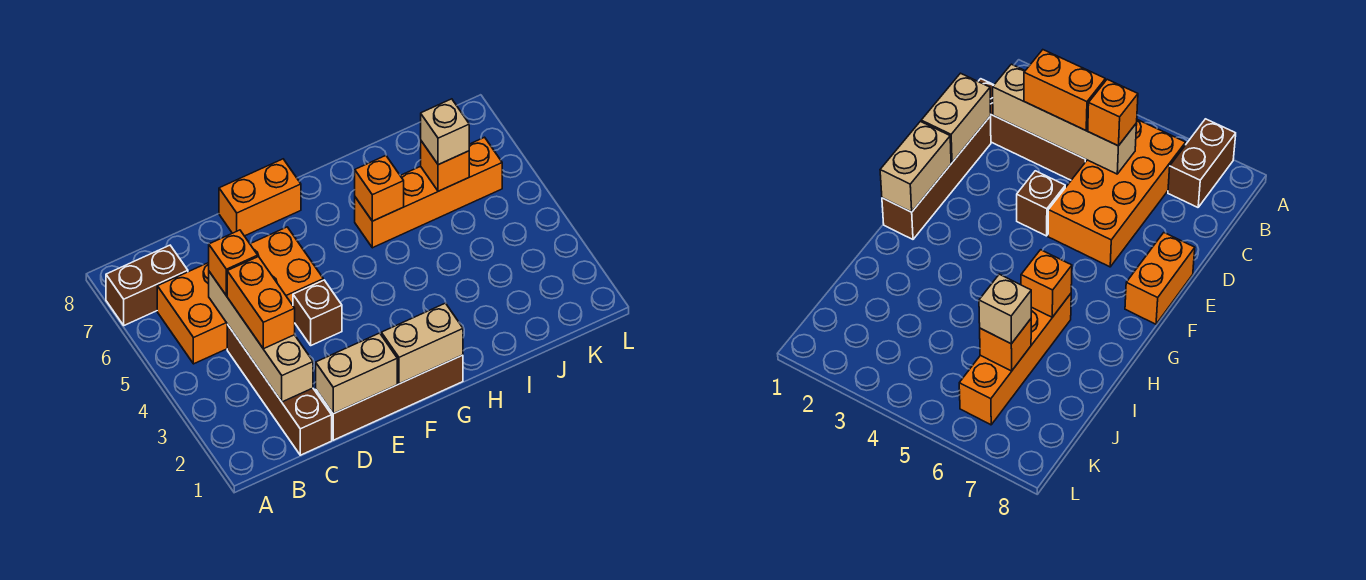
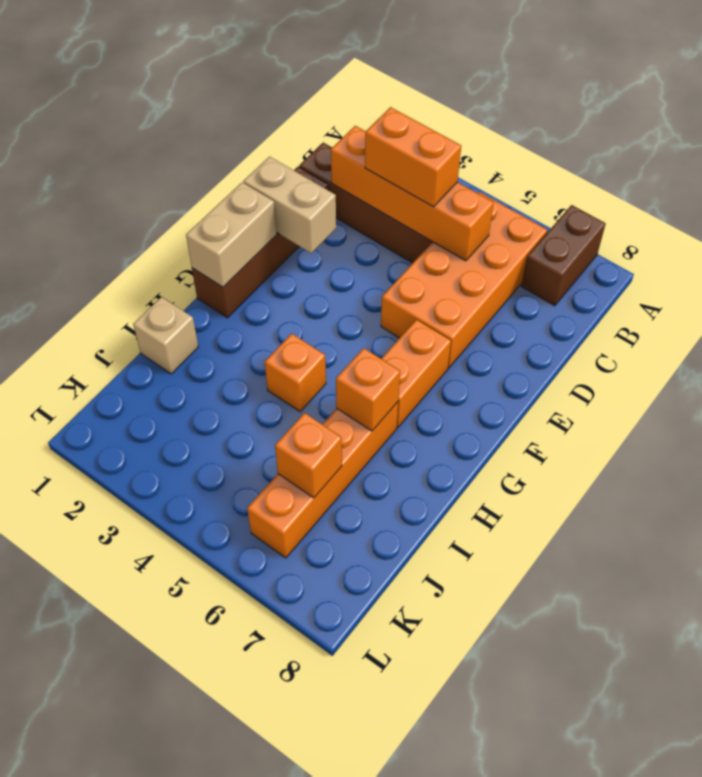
tan brick C2:C5 level 2 -> orange brick C2:C5 level 2
orange brick C5 level 3 -> orange brick H4 level 1
tan brick D1:E1 level 2 -> tan brick E1:E2 level 2
brown brick E4 level 1 -> none
orange brick E8:F8 level 1 -> orange brick F6:G6 level 1
tan brick J6 level 3 -> tan brick I1 level 1

